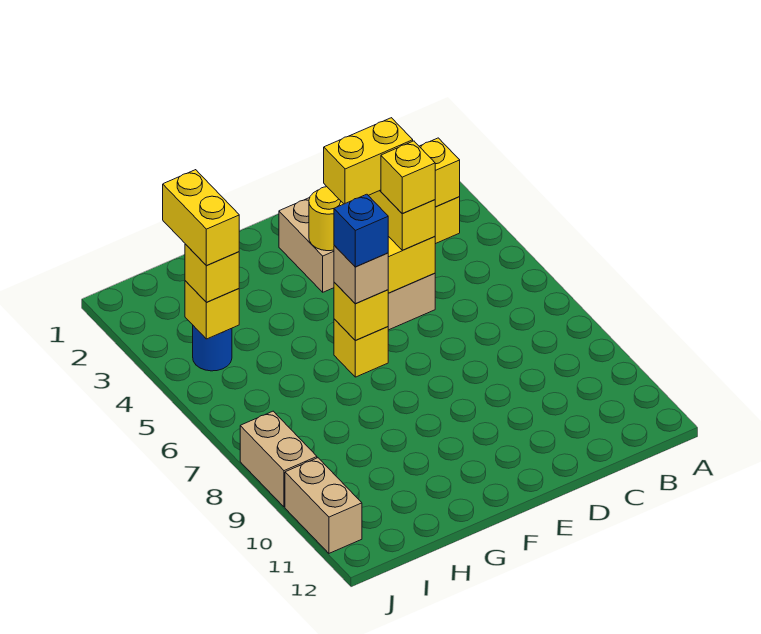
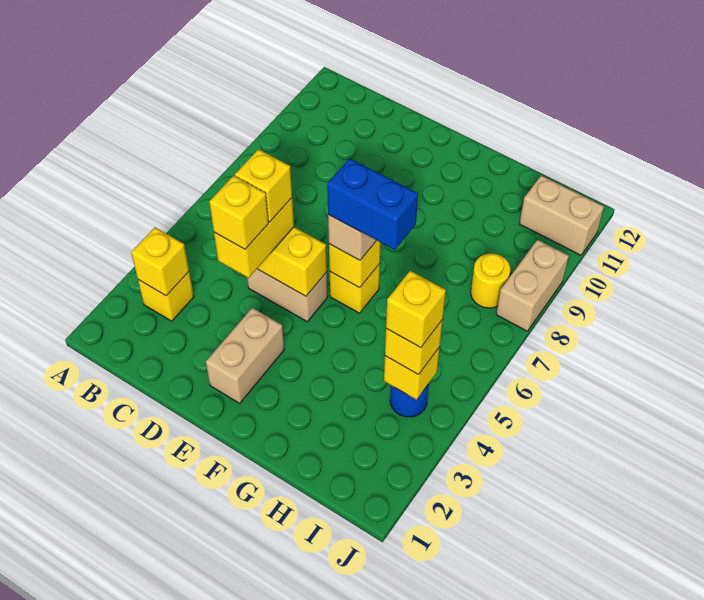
yellow brick D4:E4 level 4 -> yellow brick D4 level 4
yellow round brick E3 level 2 -> yellow round brick I8 level 1
blue brick F6 level 4 -> blue brick F6:G6 level 4
yellow brick I3:I4 level 4 -> yellow brick I4 level 4
tan brick J10:J11 level 1 -> tan brick I11:J11 level 1

